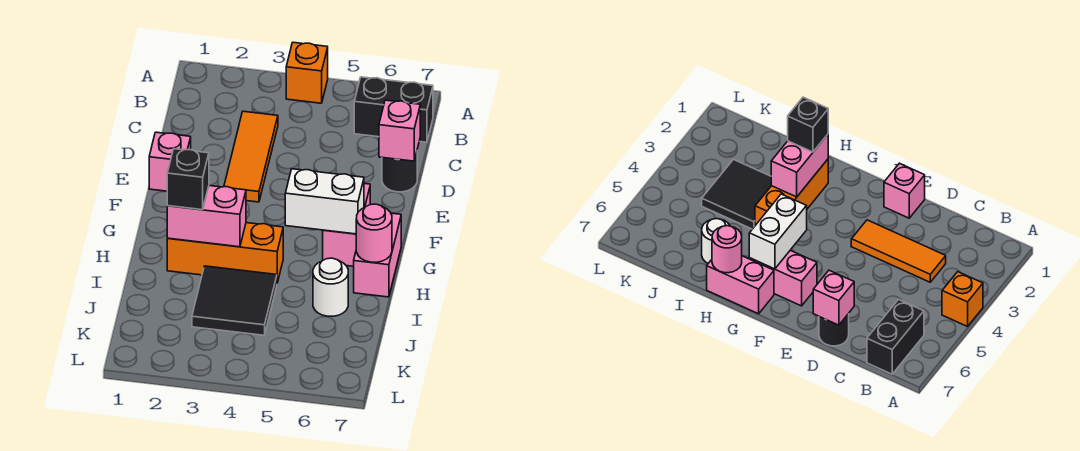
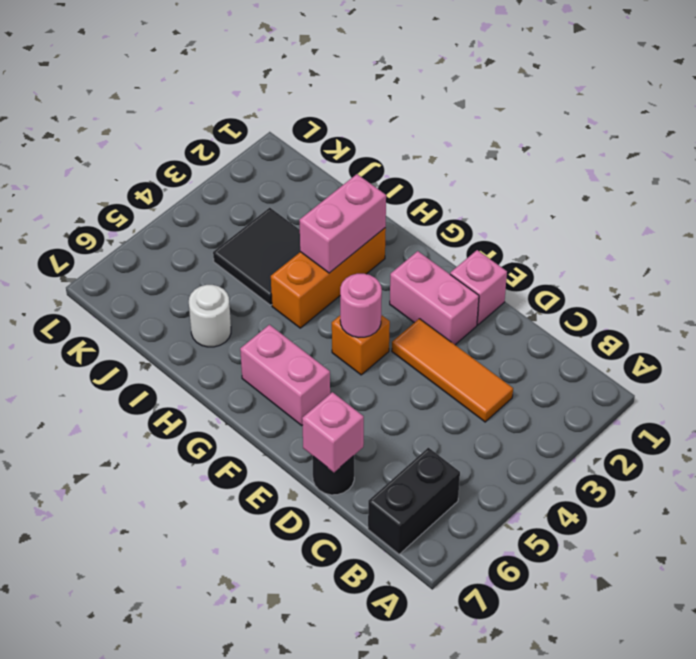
orange brick A4 level 1 -> orange brick F4 level 1
white brick G5:G6 level 2 -> none
pink brick G7:H7 level 1 -> pink brick E2:F2 level 1
black brick H2 level 3 -> none
pink round brick H7 level 2 -> pink round brick F4 level 2

